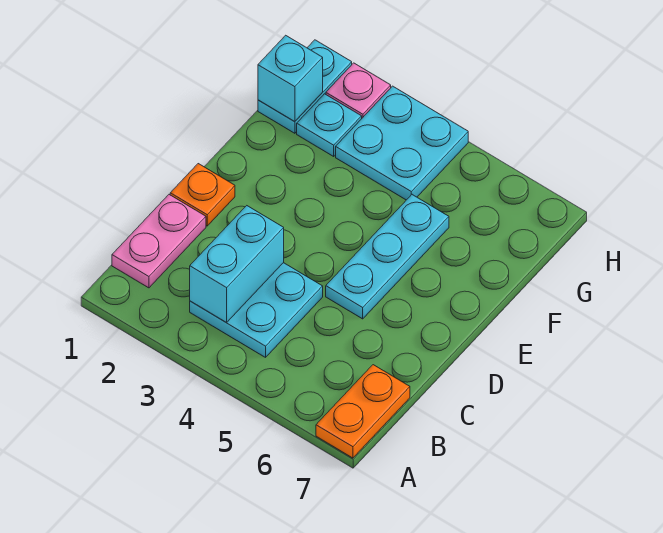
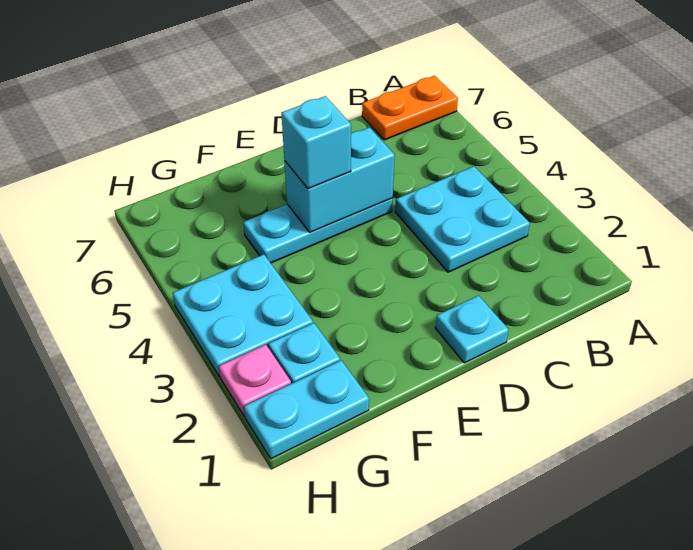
pink plate B1:C1 level 1 -> none
cyan brick B3:C3 level 2 -> cyan brick D5:E5 level 2
orange plate D1 level 1 -> cyan plate D1 level 1
cyan brick G1 level 2 -> cyan brick E5 level 3

